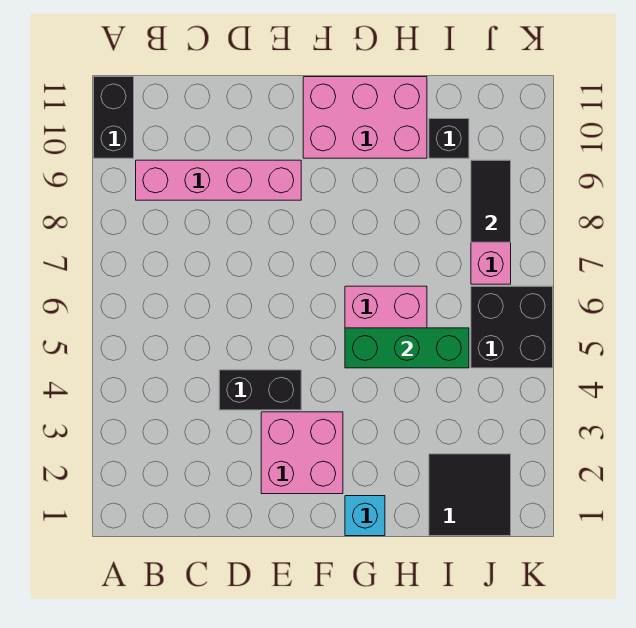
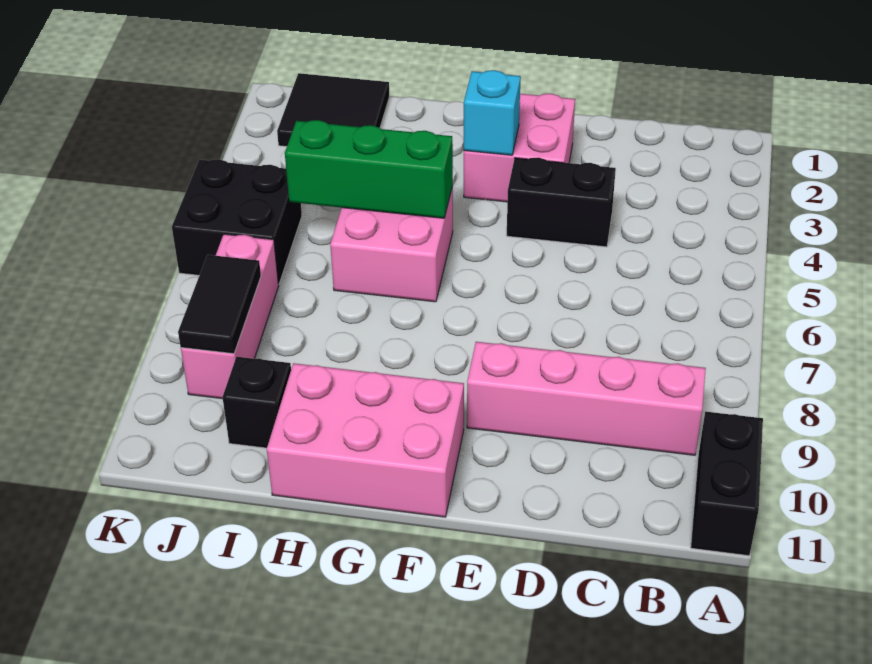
cyan brick G1 level 1 -> cyan brick F3 level 2

